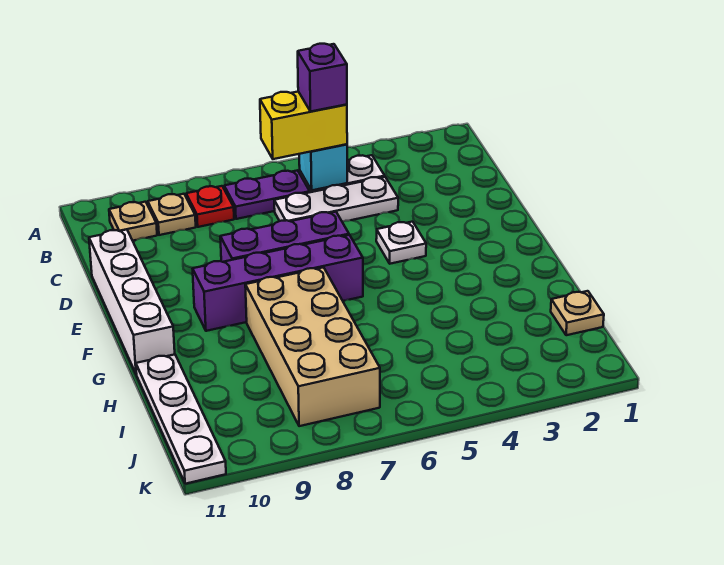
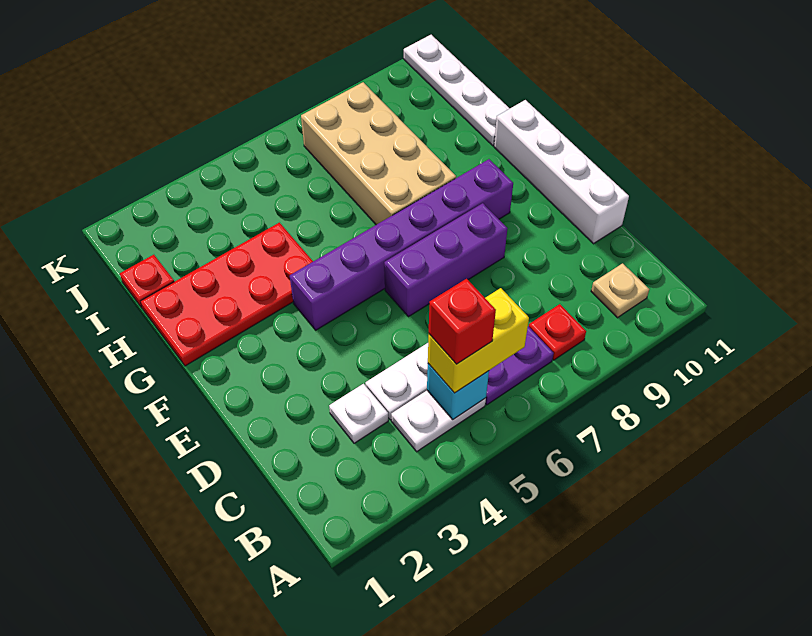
purple brick B5 level 4 -> red brick B5 level 4
tan plate B9 level 1 -> none
white plate E4 level 1 -> white plate C3 level 1
purple brick F6:F9 level 1 -> purple brick F4:F9 level 1
none -> red plate G1:H4 level 1
tan plate I1 level 1 -> red plate I1 level 1

